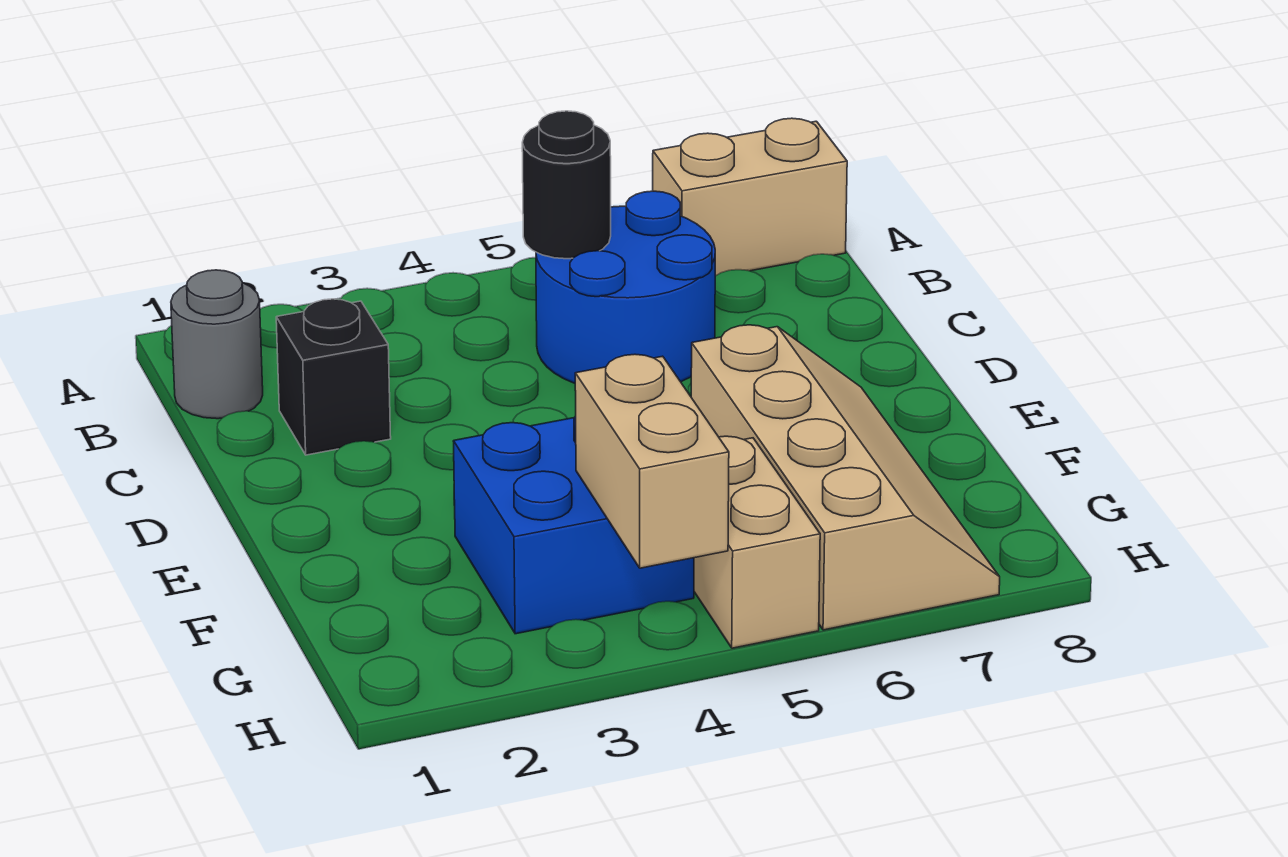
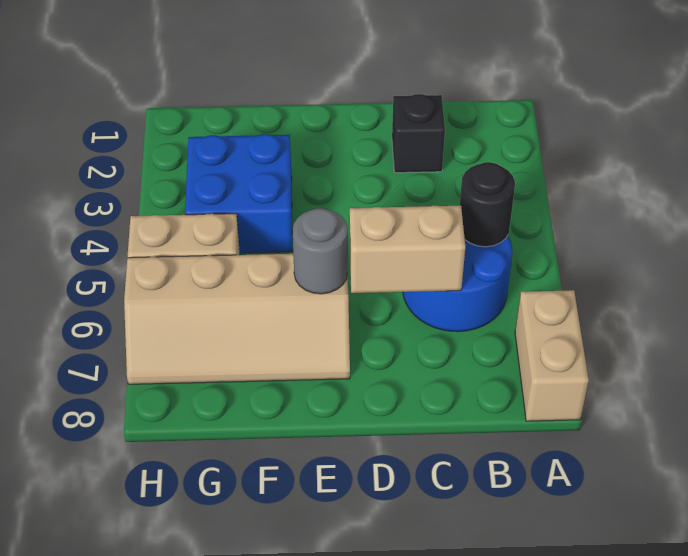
grey round brick B1 level 1 -> grey round brick E6 level 2
tan brick G4:H4 level 2 -> tan brick C6:D6 level 2

